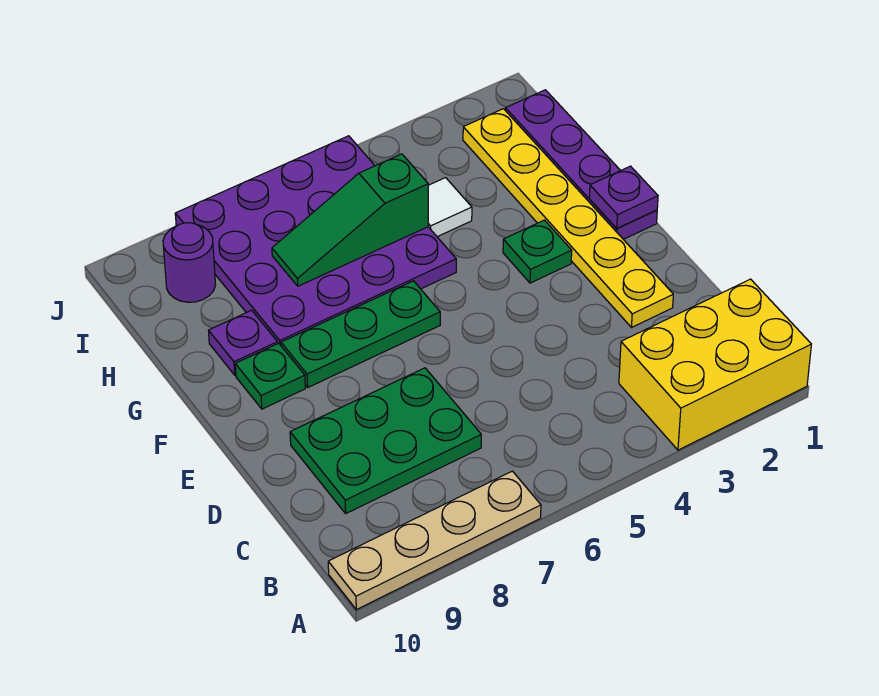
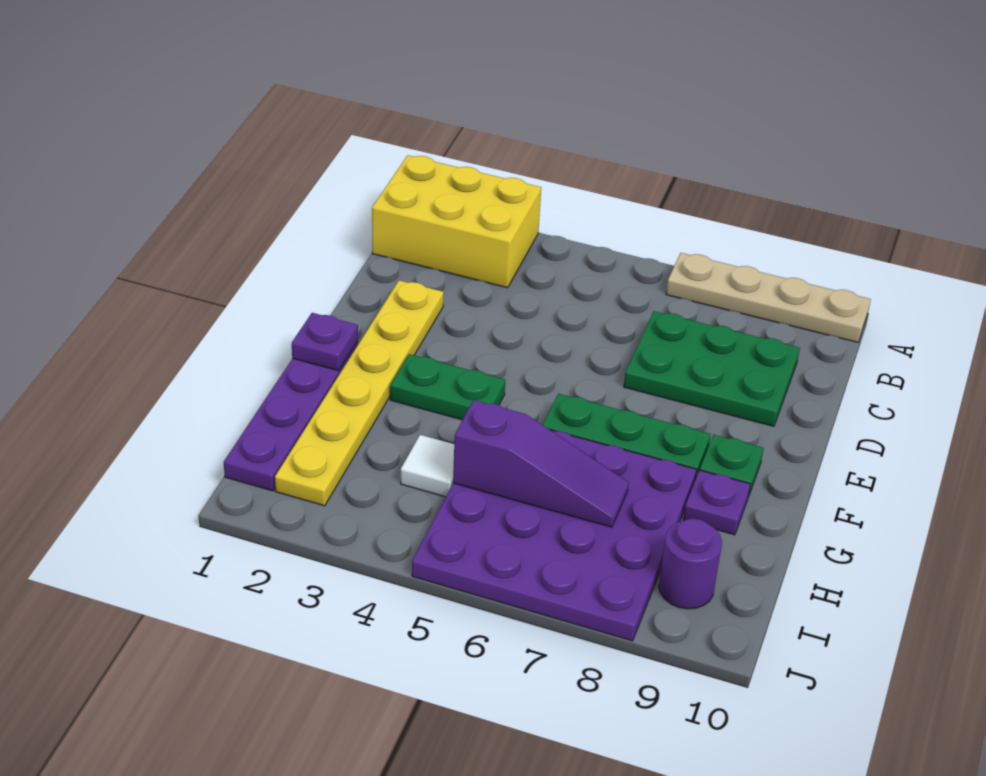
green plate F3 level 1 -> green plate F3:F4 level 1
green slope H5:H7 level 2 top 5 -> purple slope H5:H7 level 2 top 5

